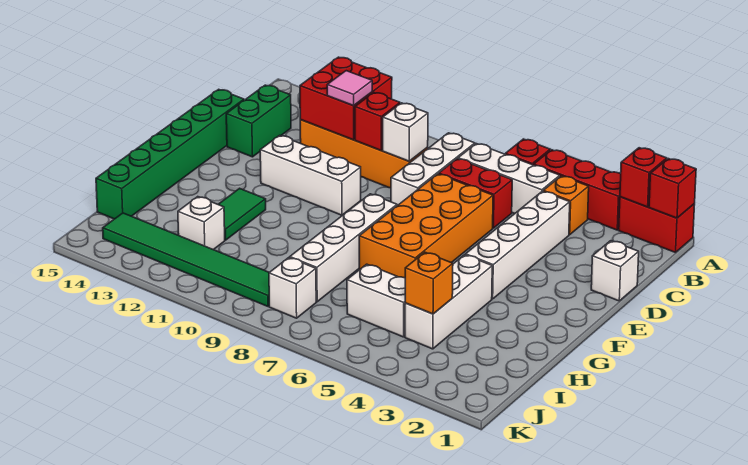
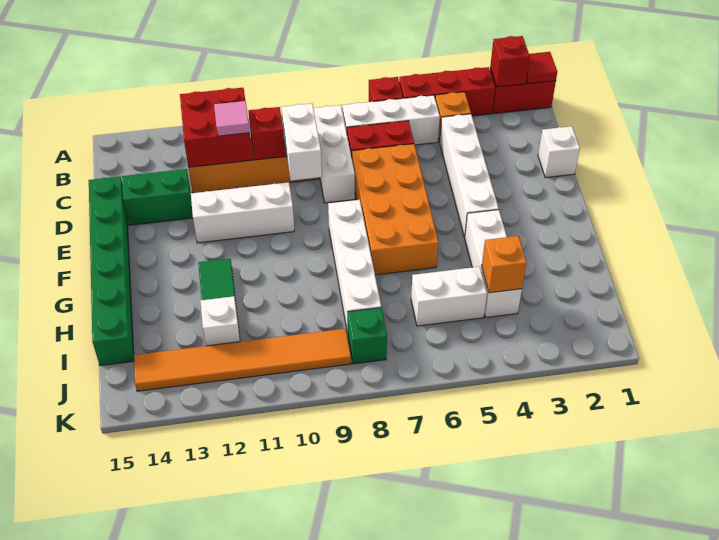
red brick A1 level 2 -> red tile A1 level 2
white brick C9 level 2 -> white brick C9:D9 level 2
green brick C14:D14 level 1 -> green brick D13:D14 level 1
white brick J8 level 1 -> green brick J8 level 1
green tile J9:J14 level 1 -> orange tile J9:J14 level 1

